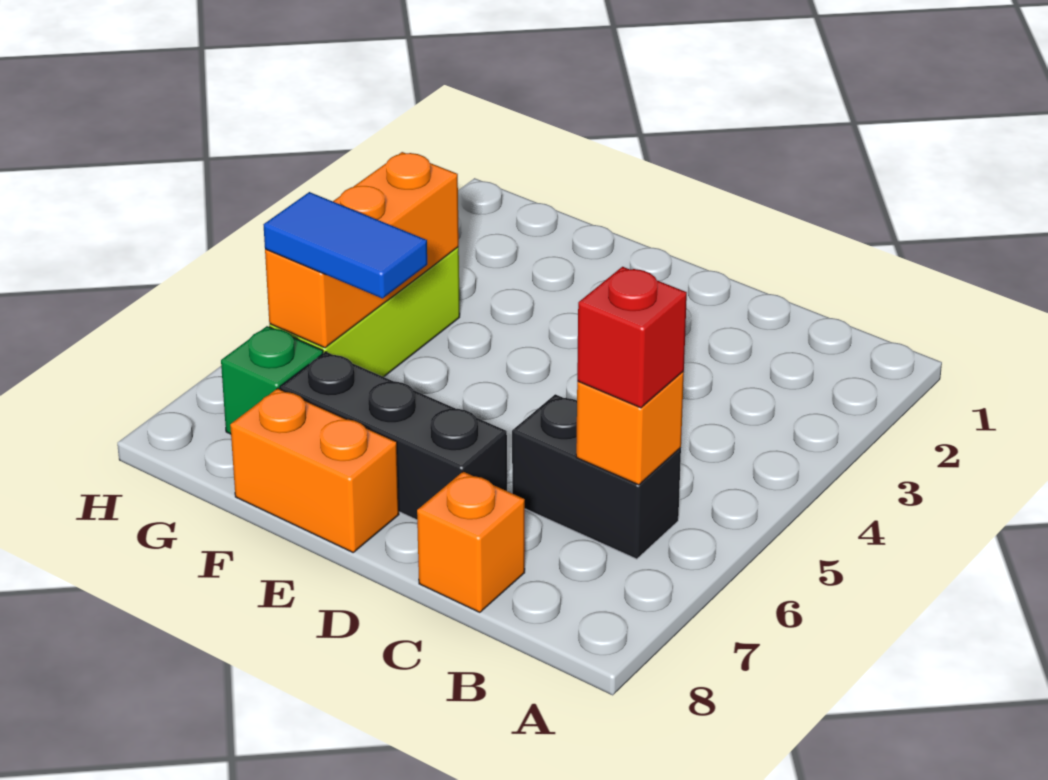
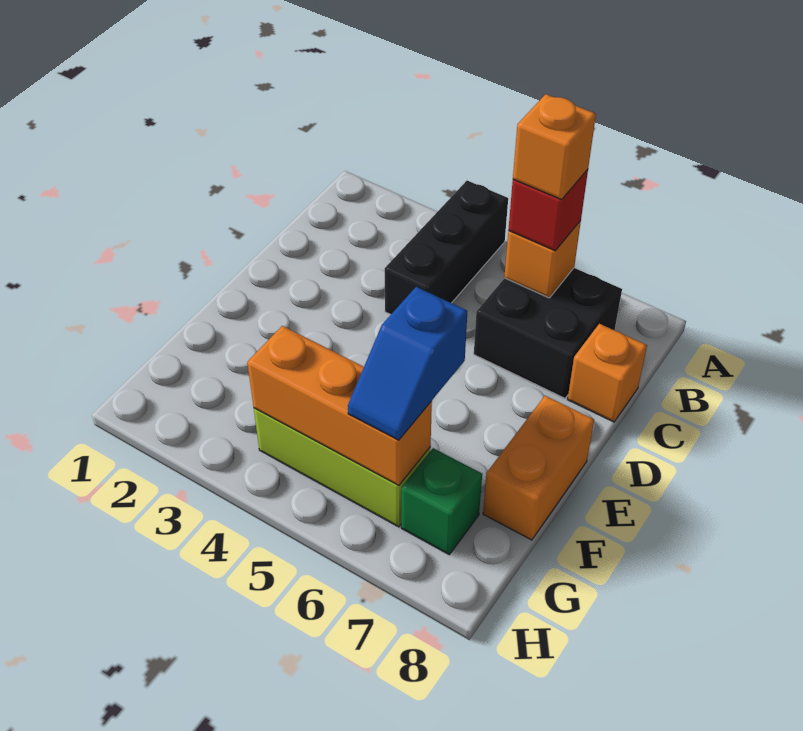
black brick B6:C6 level 1 -> black brick B6:C7 level 1
none -> orange brick B6 level 4
black brick D7:F7 level 1 -> black brick A4:C4 level 1
blue tile F6:G6 level 3 -> blue slope F6:G6 level 3 top F

